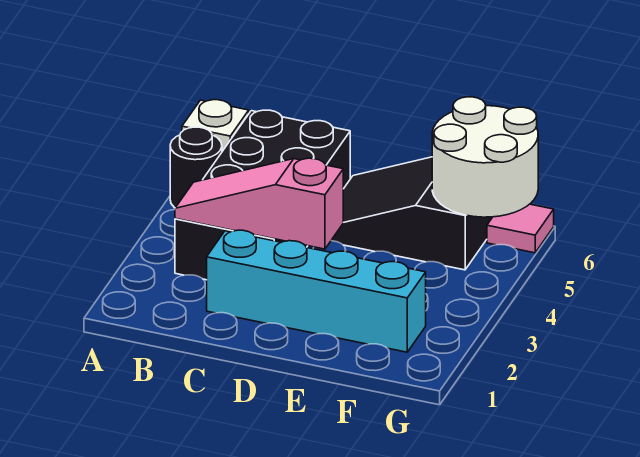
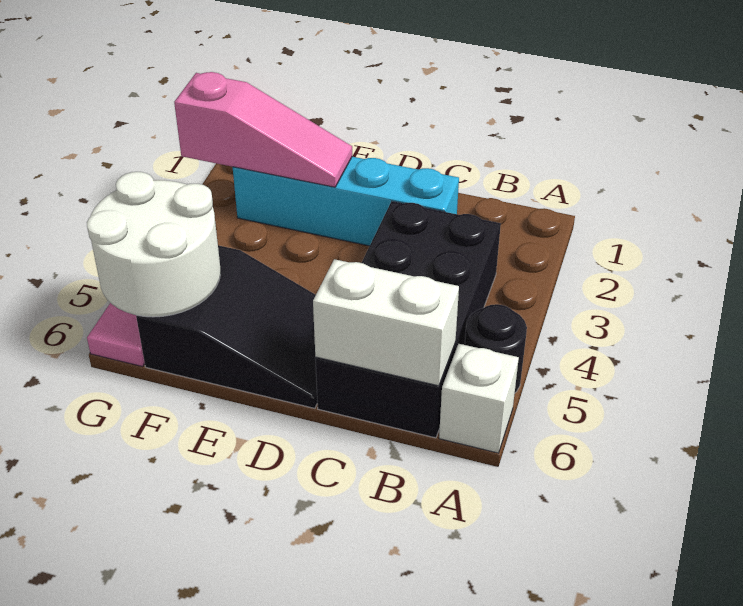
pink slope B3:D3 level 2 top D -> pink slope E2:G2 level 2 top G
none -> white brick B6:C6 level 2

